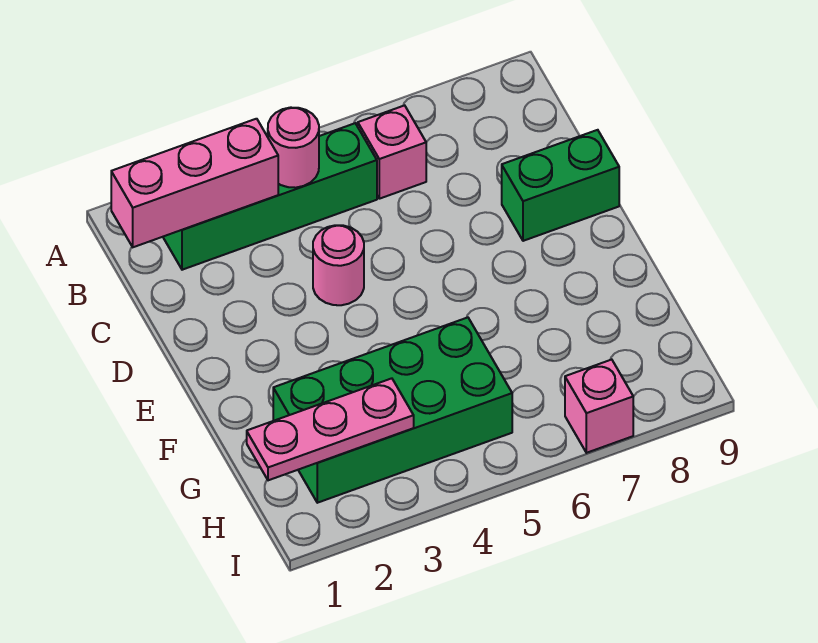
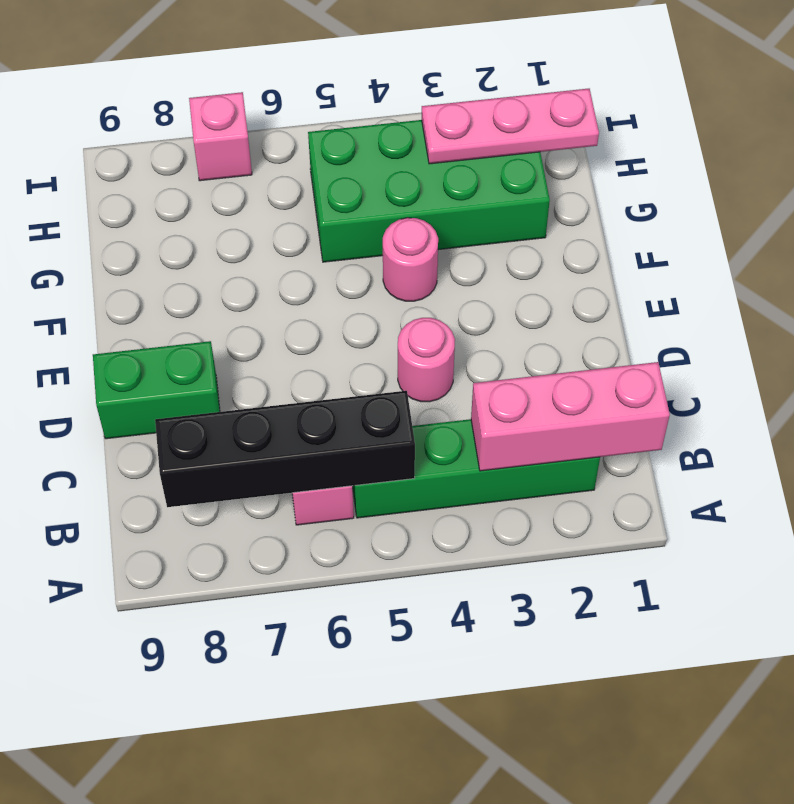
pink round brick B4 level 2 -> pink round brick F4 level 1
none -> black brick B5:B8 level 2

